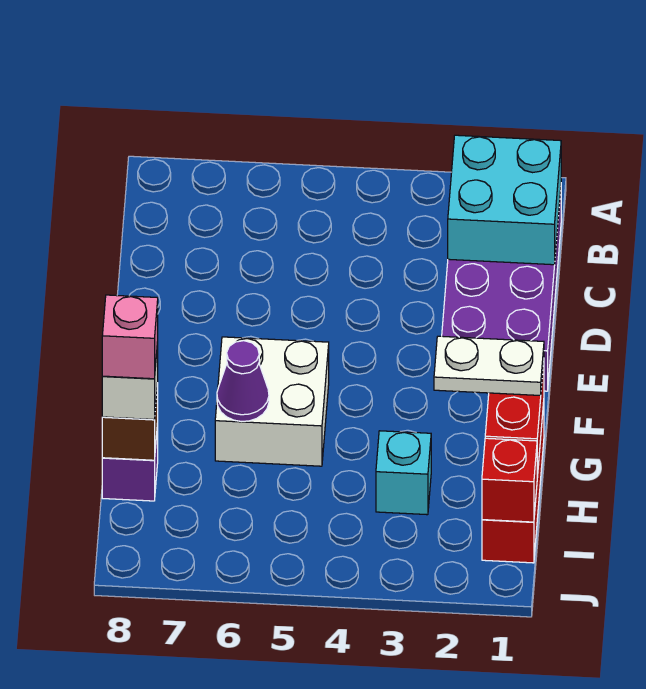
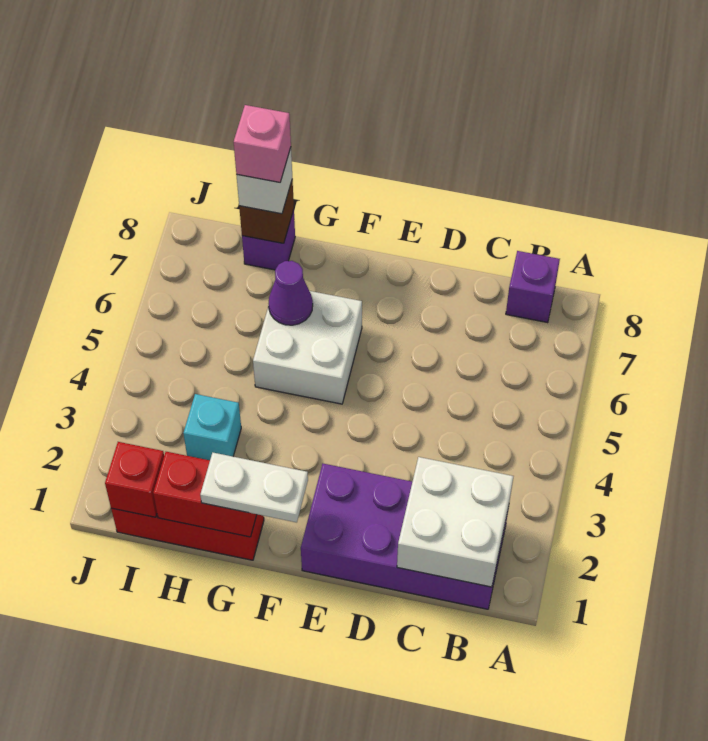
cyan brick B1:C2 level 2 -> white brick B1:C2 level 2
none -> purple brick B8 level 1
white plate G1:G2 level 3 -> white plate F1:G1 level 3

